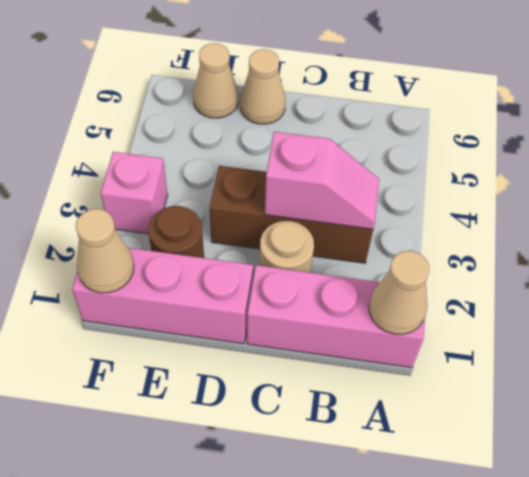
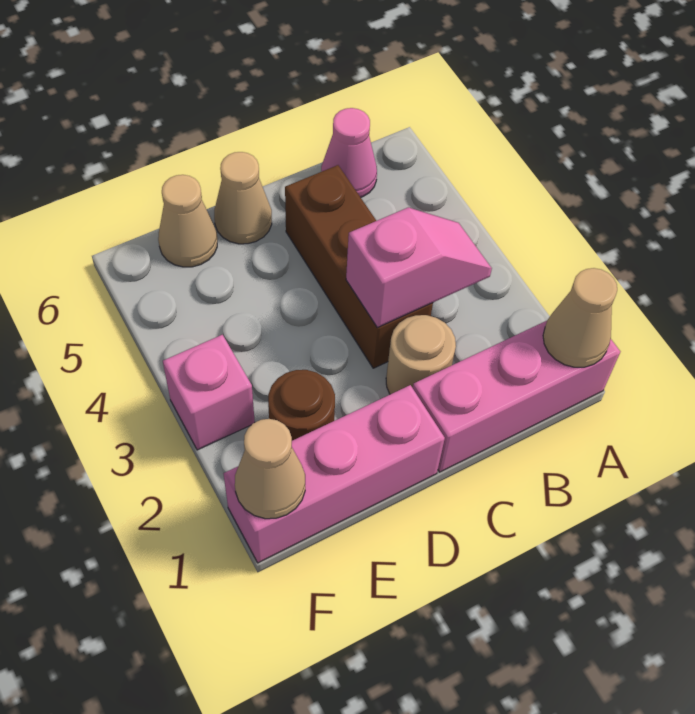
brown brick B3:D3 level 1 -> brown brick C3:C5 level 1
none -> pink cone B6 level 1

